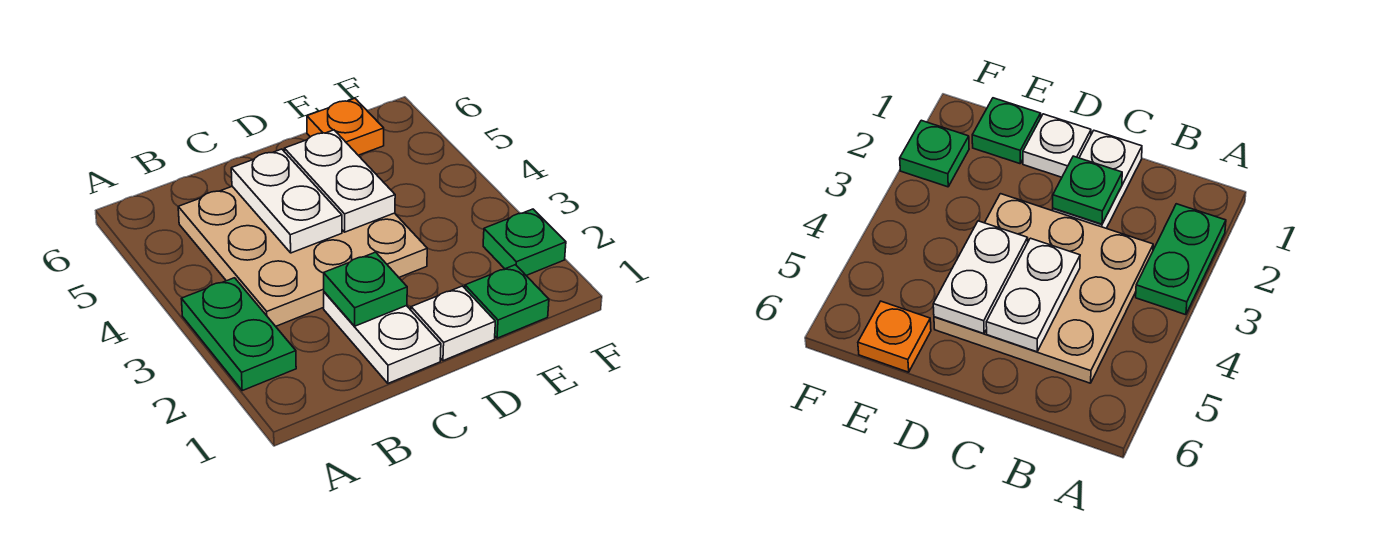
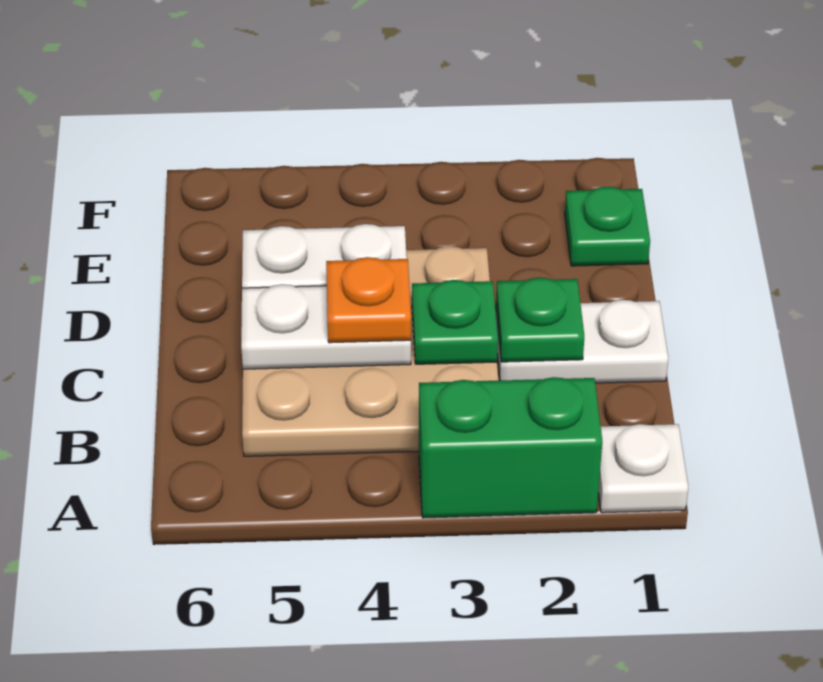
green plate A2:A3 level 1 -> green brick A2:A3 level 1
white plate D1 level 1 -> white plate A1 level 1
orange plate E6 level 1 -> orange plate C4 level 3
green plate F2 level 1 -> green plate C3 level 2

